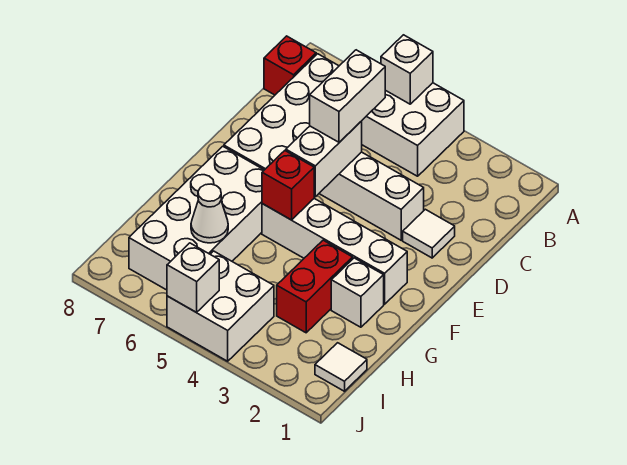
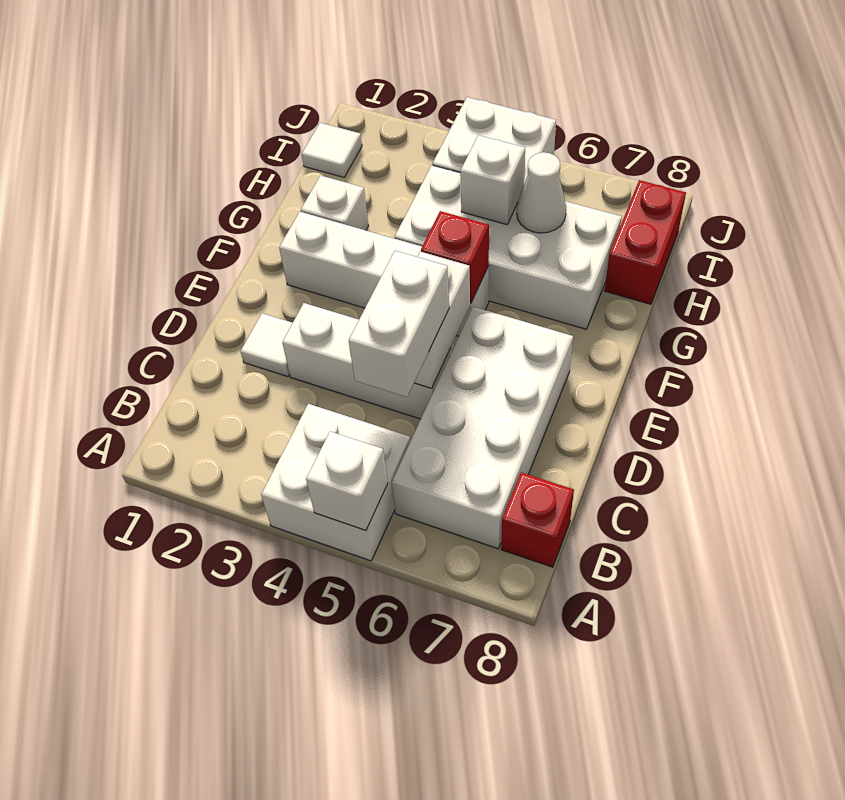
white brick F6:I7 level 1 -> white brick G4:H7 level 1
red brick G3:H3 level 1 -> red brick H8:I8 level 1
white brick J5 level 2 -> white brick H5 level 2

